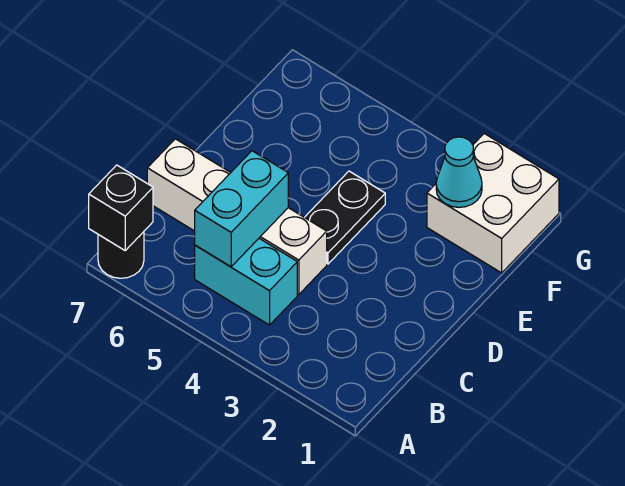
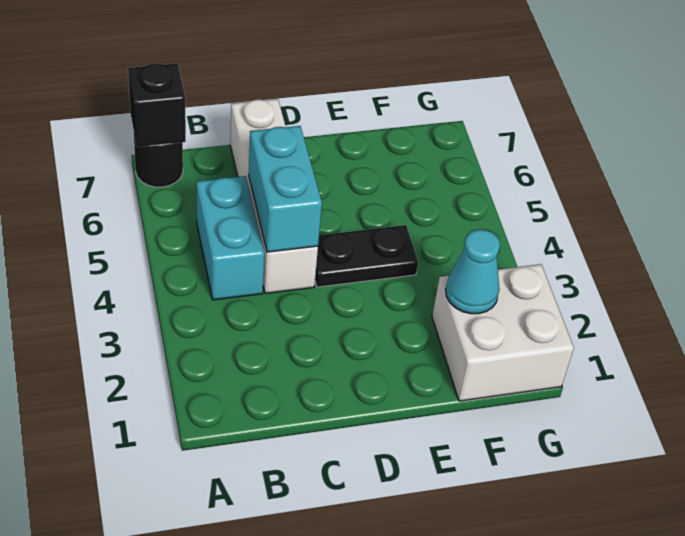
cyan brick B5:C5 level 2 -> cyan brick C4:C5 level 2

